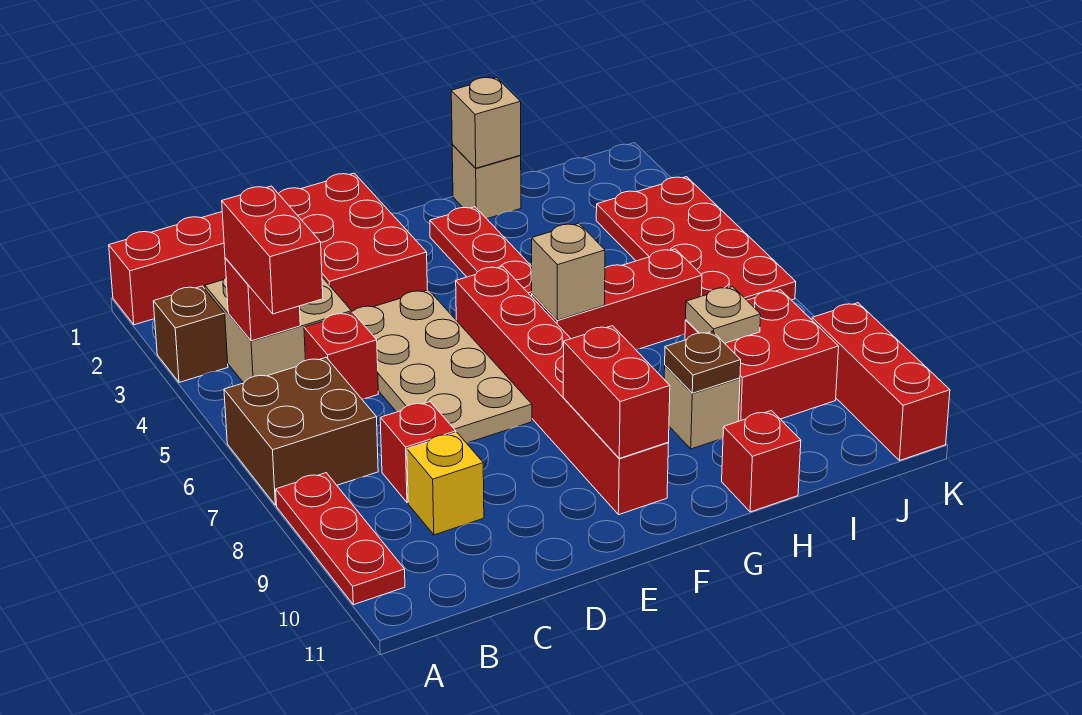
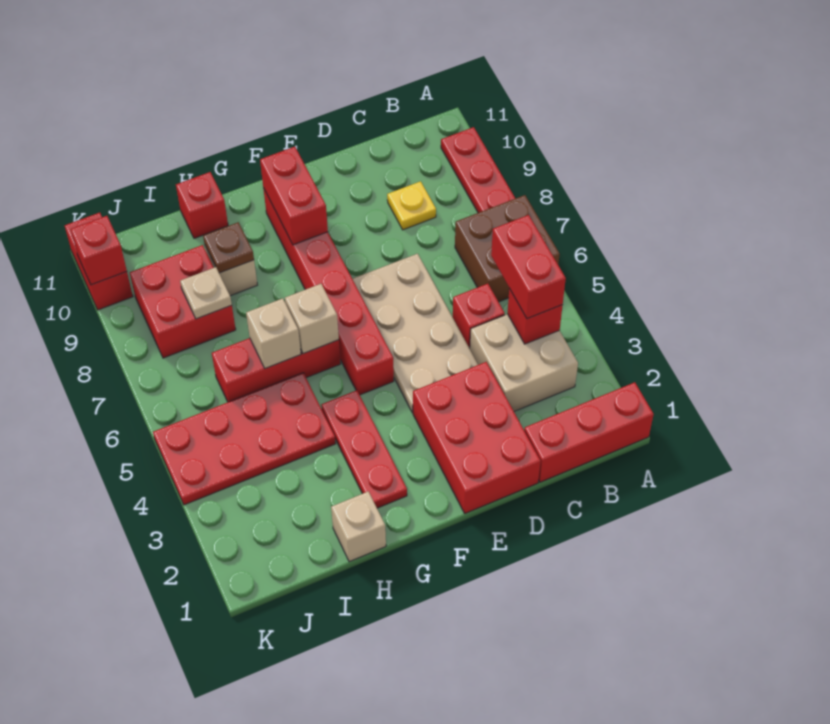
brown brick A3 level 1 -> none
red brick C8 level 1 -> red brick K10 level 2
yellow brick C9 level 1 -> yellow plate C9 level 1
tan brick H1 level 2 -> tan brick H6 level 2
red plate J3:K6 level 1 -> red plate H4:K5 level 1
red brick K9:K11 level 1 -> red brick K10:K11 level 1

